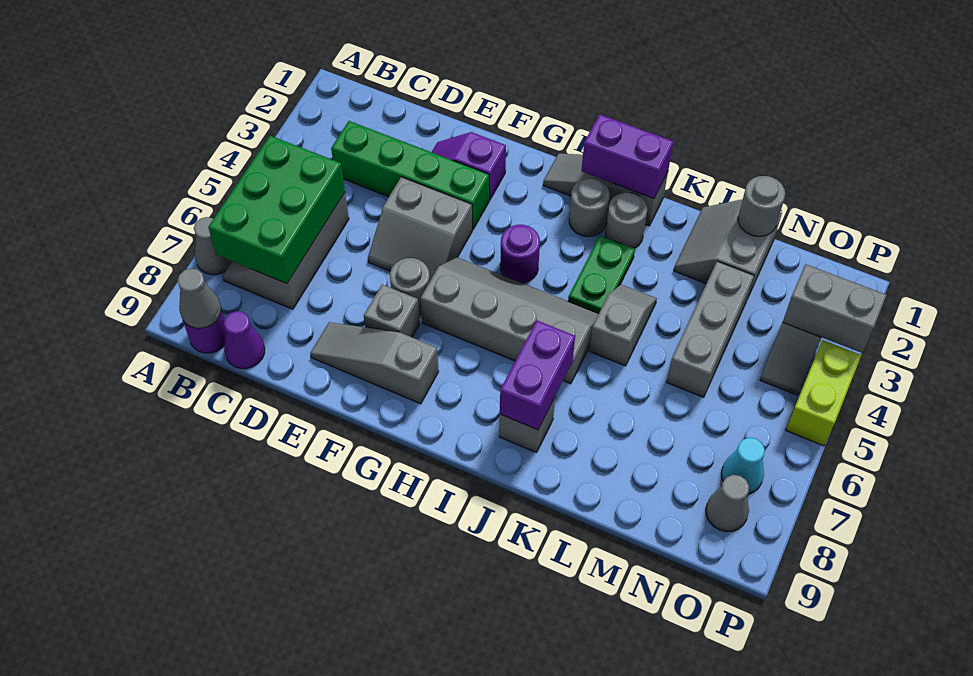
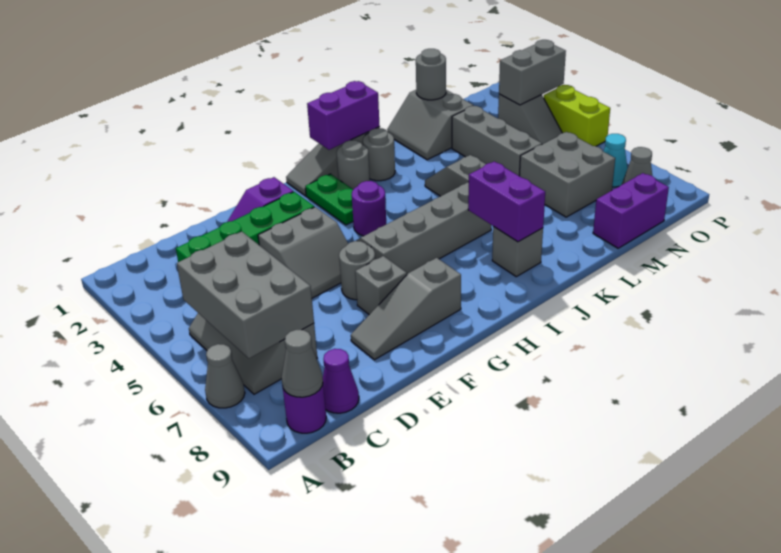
green brick B5:C7 level 2 -> grey brick B5:C7 level 2
green plate J3:J4 level 1 -> green plate H2:H3 level 1
none -> grey brick M6:N7 level 1
none -> purple brick M9:N9 level 1

